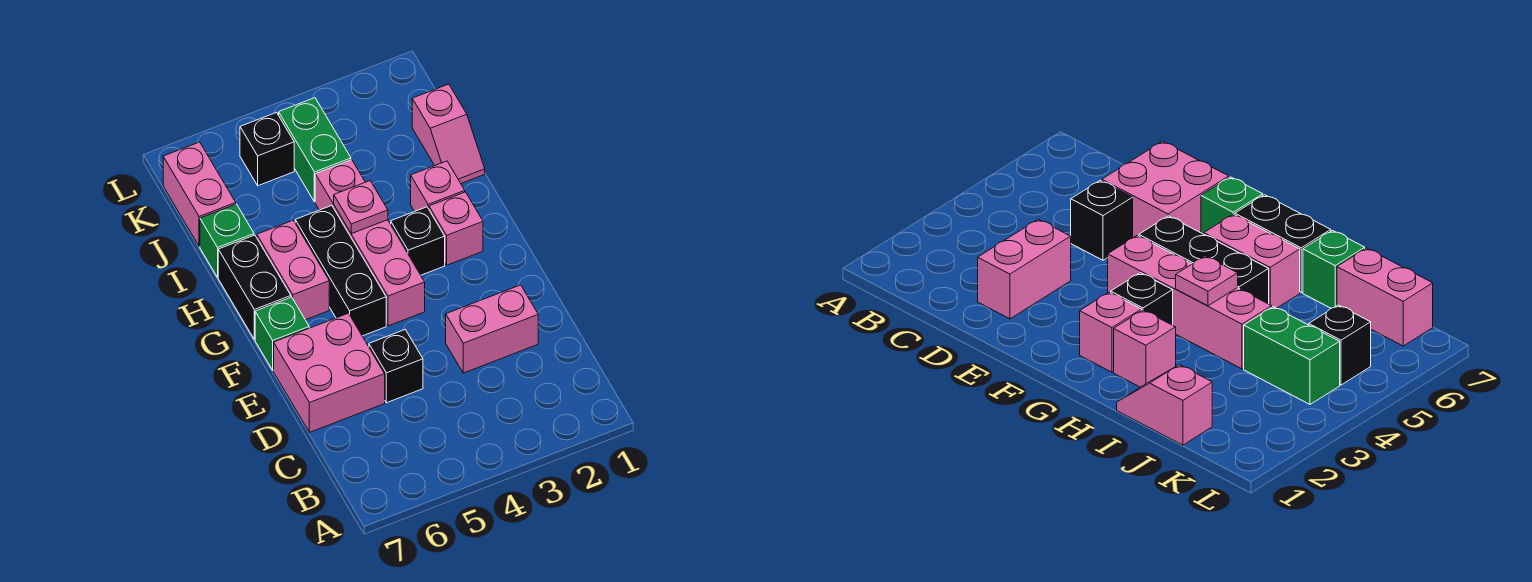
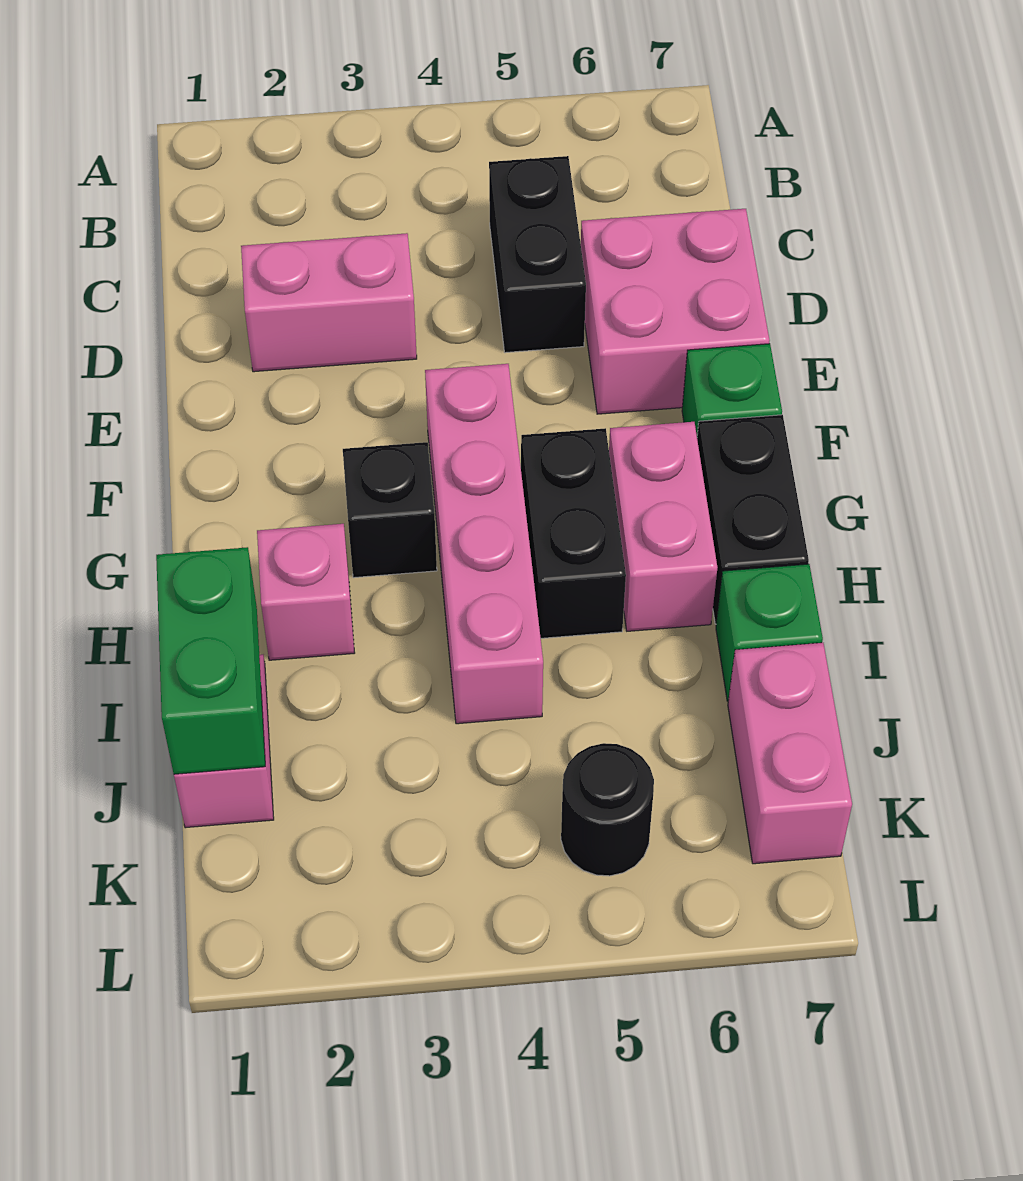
black brick D5 level 1 -> black brick C5:D5 level 1
black brick F5:H5 level 1 -> black brick G5:H5 level 1
pink brick G2 level 1 -> none
pink plate H4 level 2 -> none
green brick J4:K4 level 1 -> green brick I1:J1 level 2
black brick K5 level 1 -> black round brick K5 level 1

